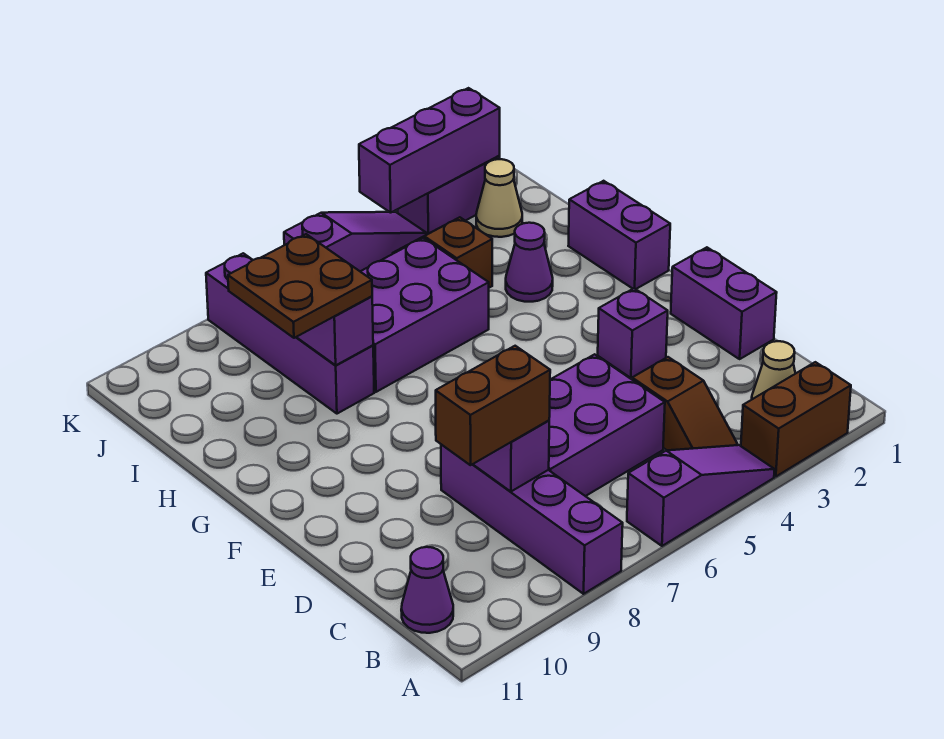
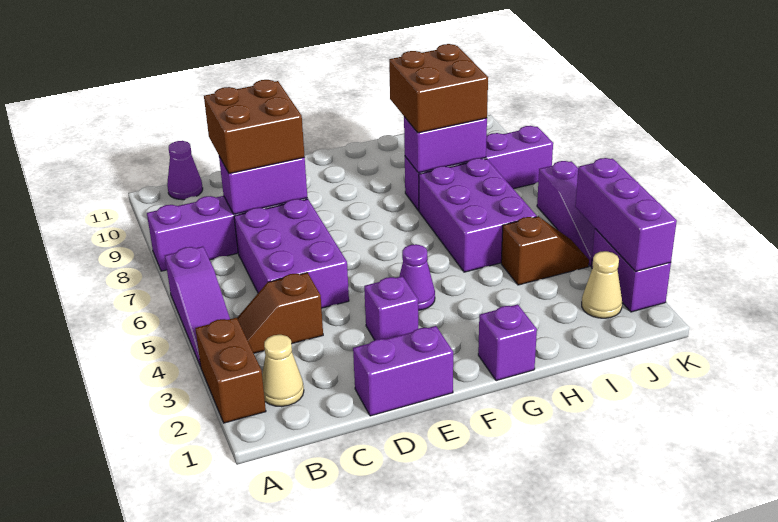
brown brick C8:C9 level 3 -> brown brick C8:D9 level 3
purple brick G1:H1 level 1 -> purple brick G1 level 1
purple cone H3 level 1 -> purple cone F4 level 1
brown plate H8:I9 level 3 -> brown brick H8:I9 level 3

